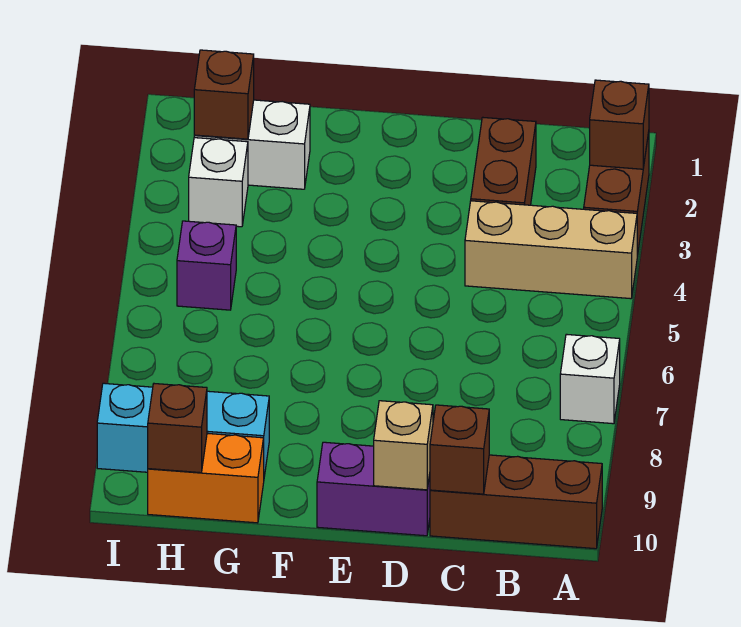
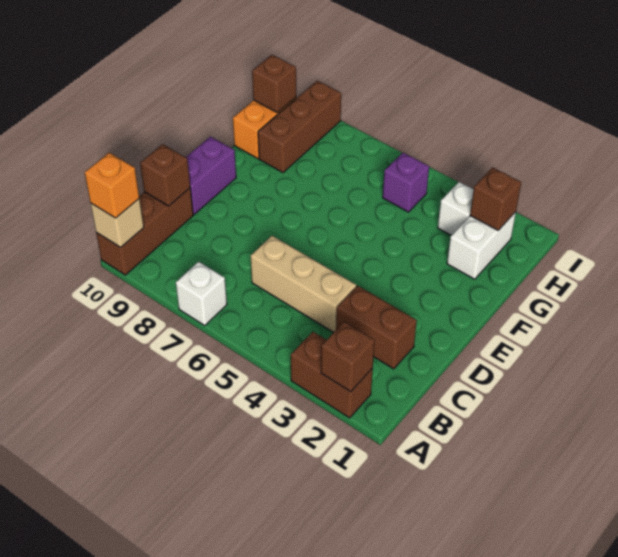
tan brick A4:C4 level 1 -> tan brick C4:C6 level 1
none -> orange brick A10 level 3
tan brick D10 level 2 -> tan brick A10 level 2
cyan brick G9:I9 level 1 -> brown brick G9:I9 level 1

